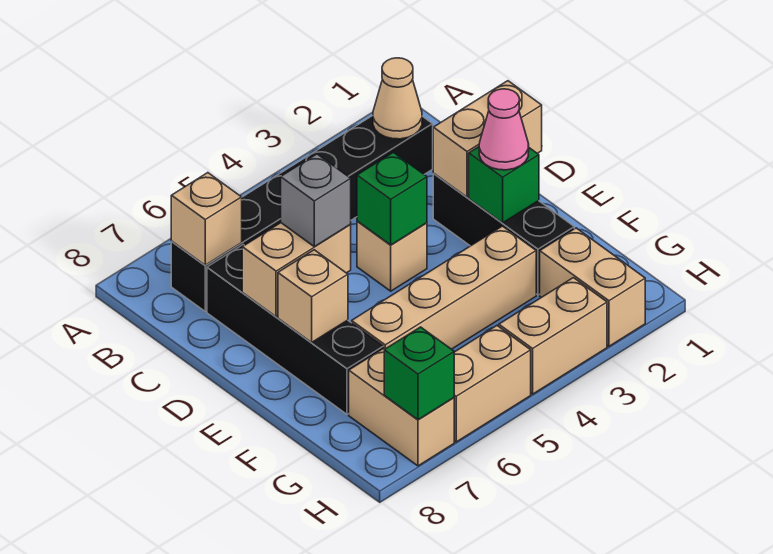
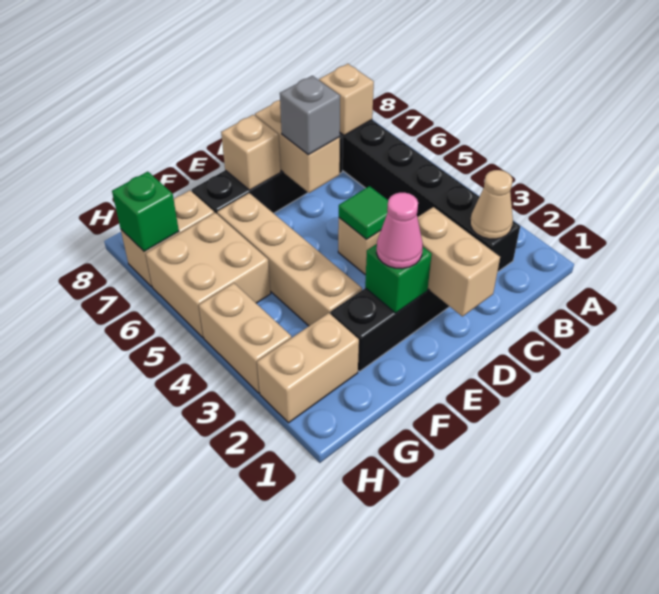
green brick D4 level 2 -> green tile D4 level 2
tan brick H5:H6 level 1 -> tan brick G5:H6 level 1

